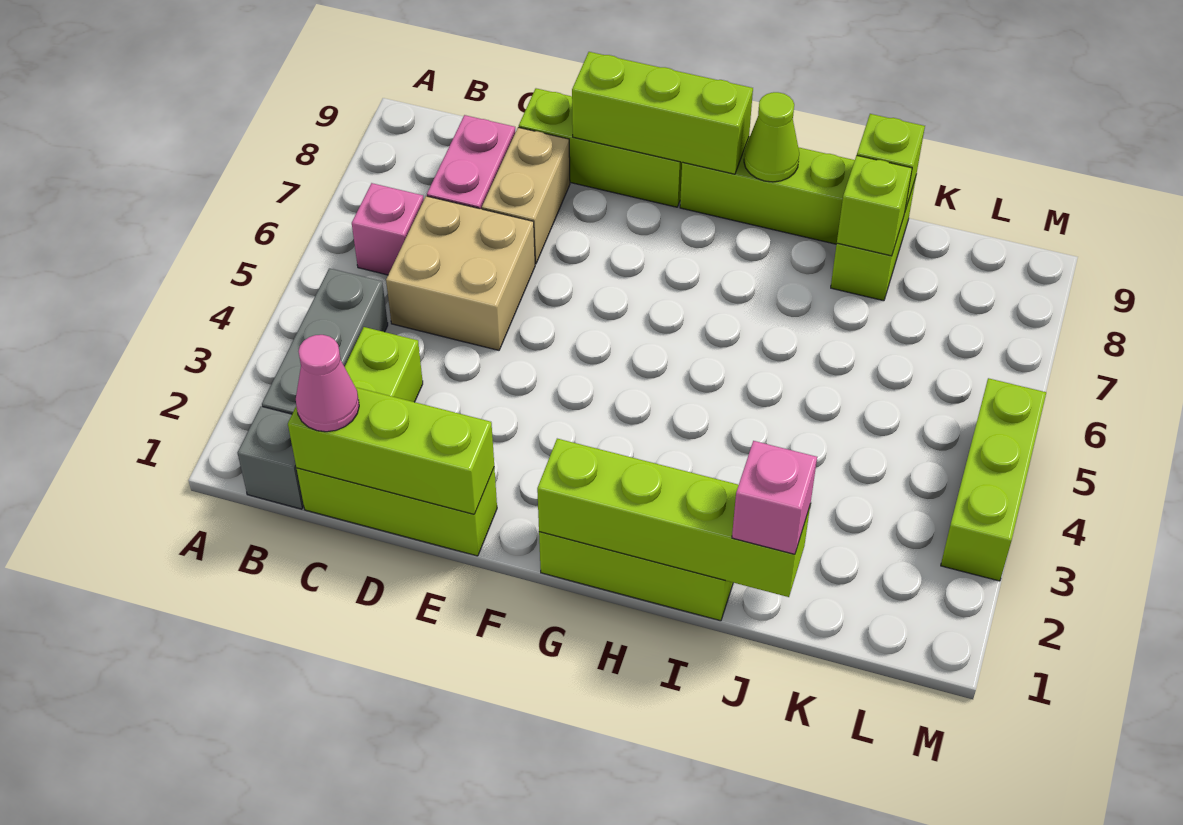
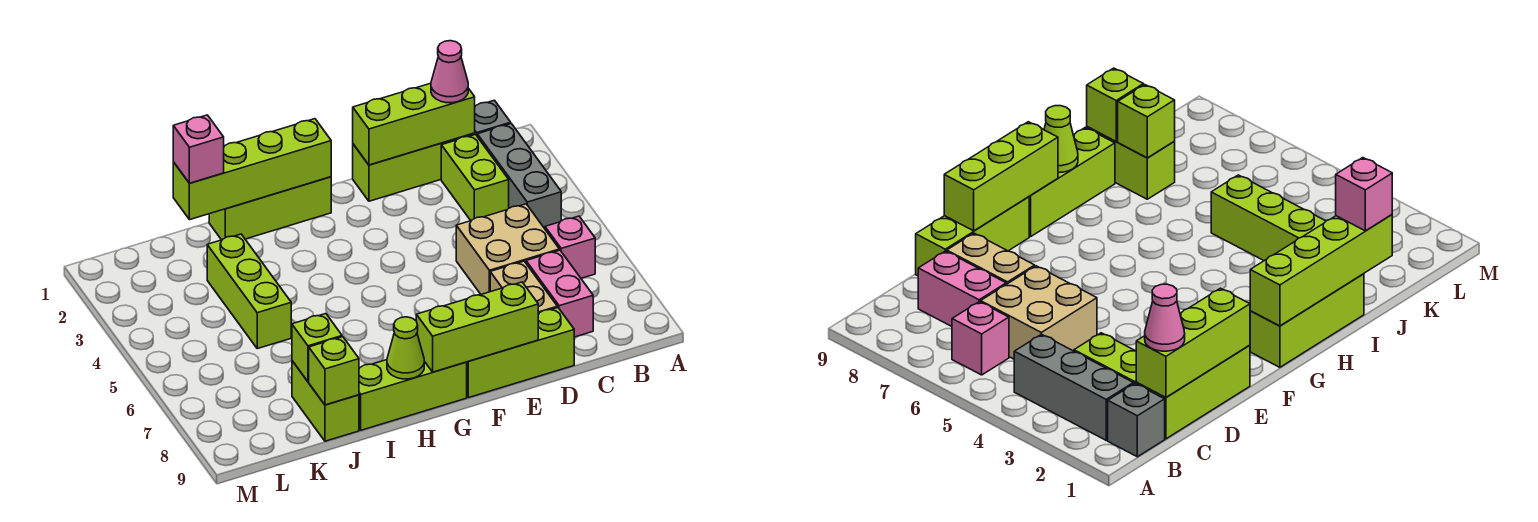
lime brick M3:M5 level 1 -> lime brick J3:J5 level 1

